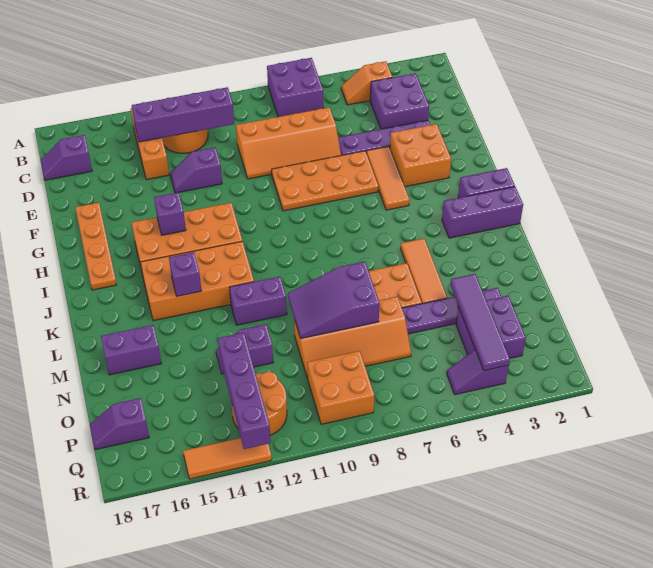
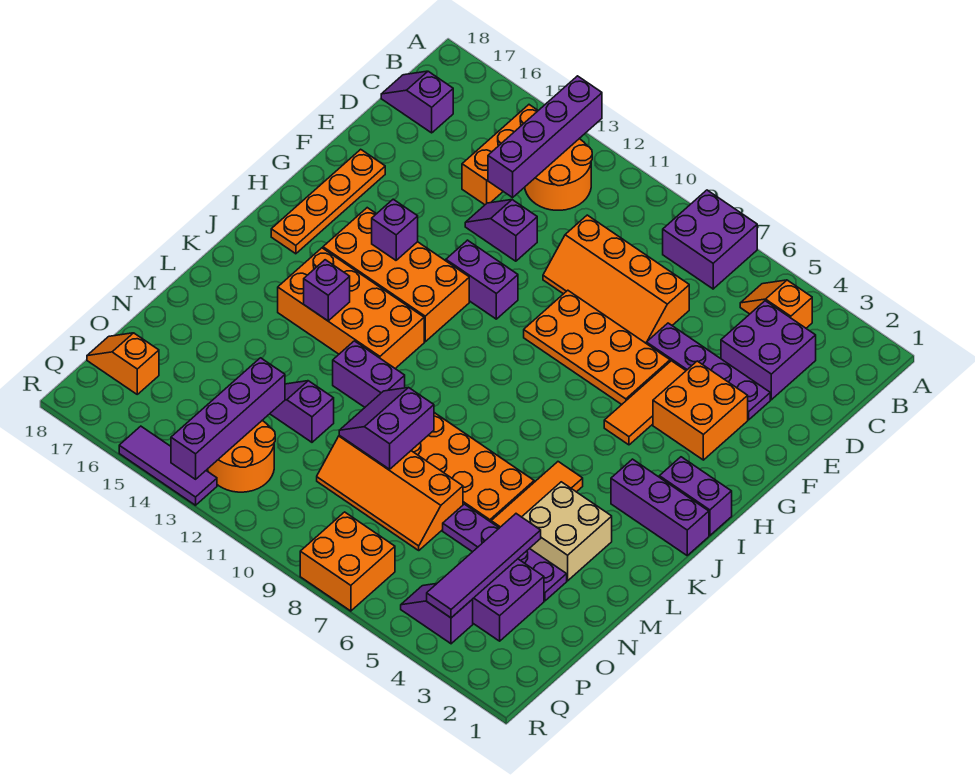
purple brick C11:C14 level 2 -> purple brick A13:D13 level 2
none -> tan brick L3:M4 level 1
purple slope M8:N10 level 2 top 8 -> purple slope M9:N10 level 2 top 9
purple brick M16:M17 level 1 -> purple brick G11:G12 level 1
orange brick P9:Q10 level 1 -> orange brick Q7:R8 level 1
purple slope P17:P18 level 1 top 17 -> orange slope P17:P18 level 1 top 17
orange tile R13:R15 level 1 -> purple tile R13:R15 level 1

